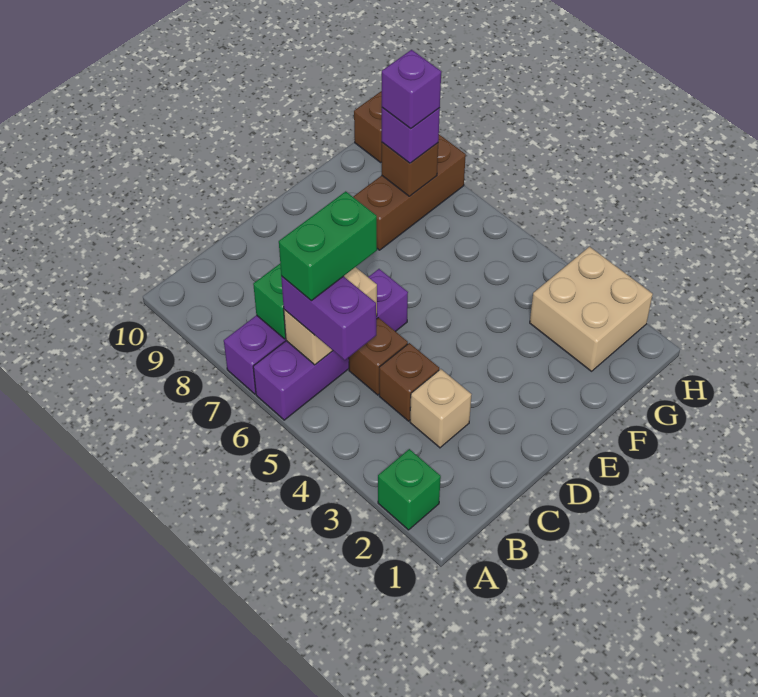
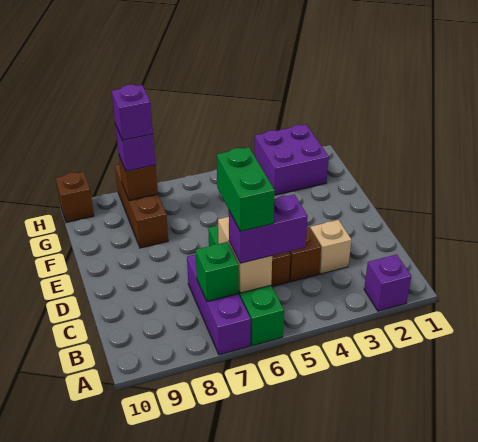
green brick A2 level 1 -> purple brick A2 level 1
purple brick A6:D6 level 1 -> green brick A6:D6 level 1
tan brick G2:H3 level 1 -> purple brick G2:H3 level 1

